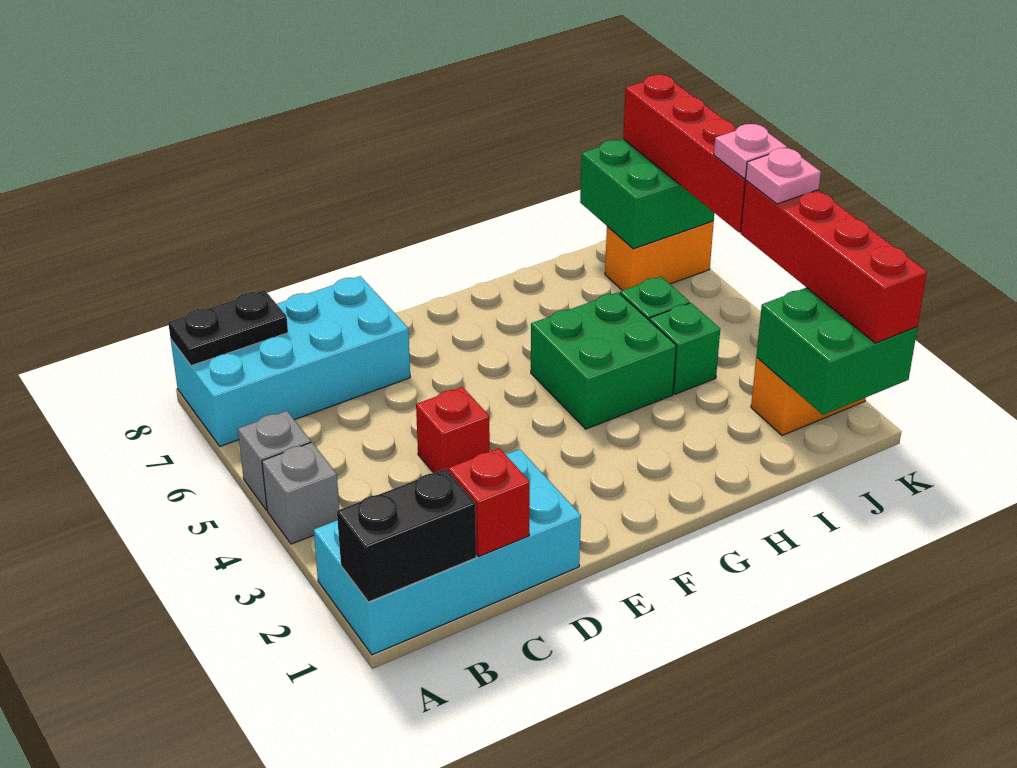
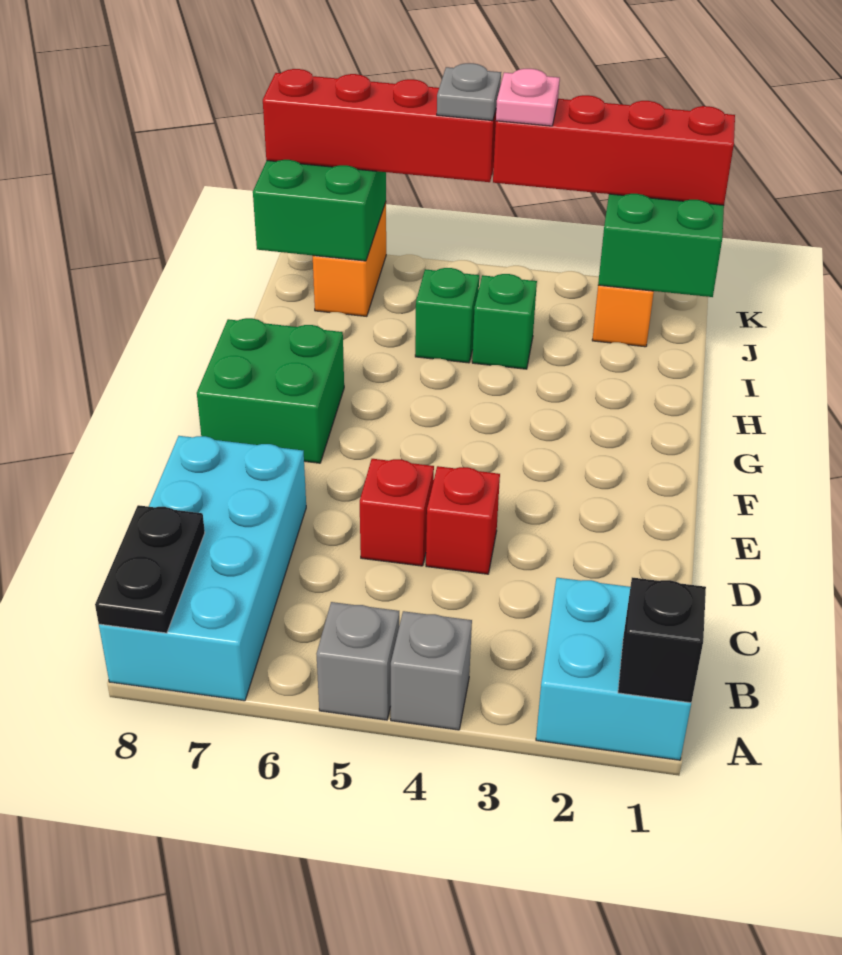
cyan brick A1:D2 level 1 -> cyan brick A1:B2 level 1
black brick A1:B1 level 2 -> black brick A1 level 2
red brick C1 level 2 -> red brick D5 level 1
green brick G4:H5 level 1 -> green brick F7:G8 level 1
pink plate K5 level 4 -> grey plate K5 level 4

